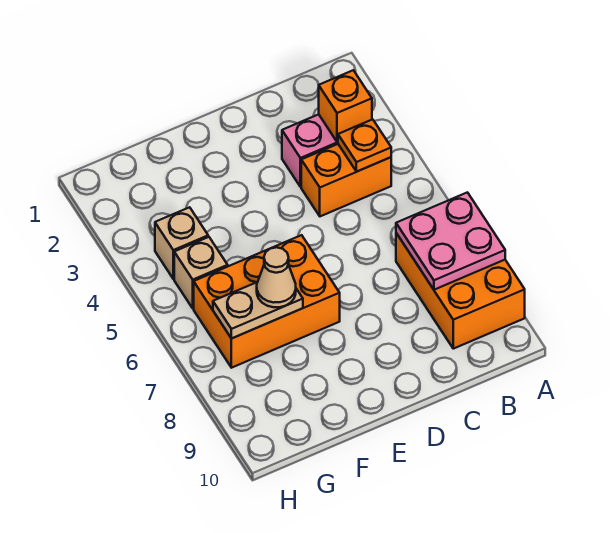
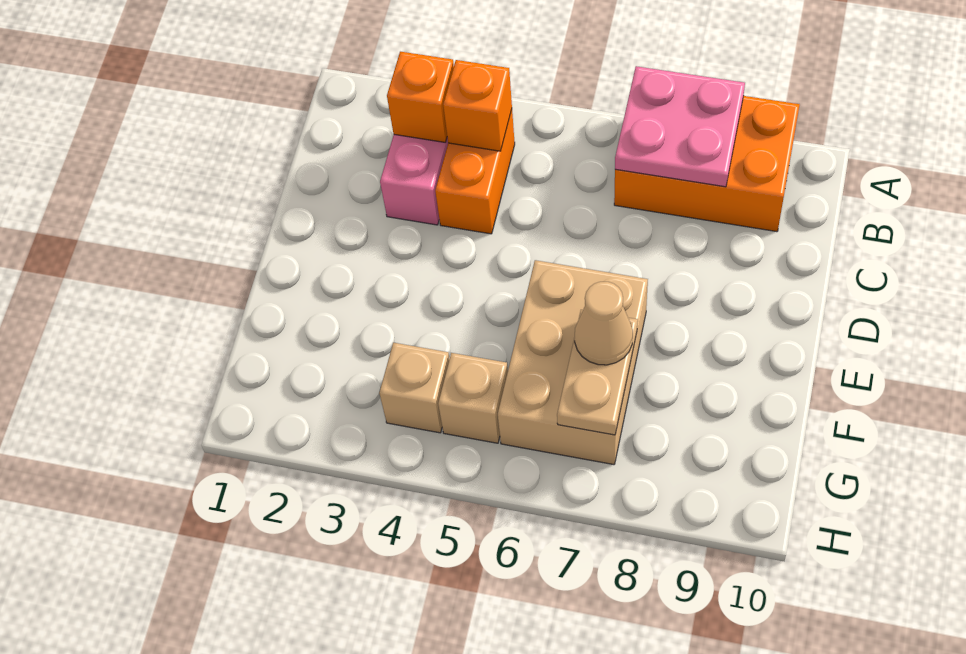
orange plate B4 level 2 -> orange brick B4 level 2
orange brick E6:G7 level 1 -> tan brick E6:G7 level 1

